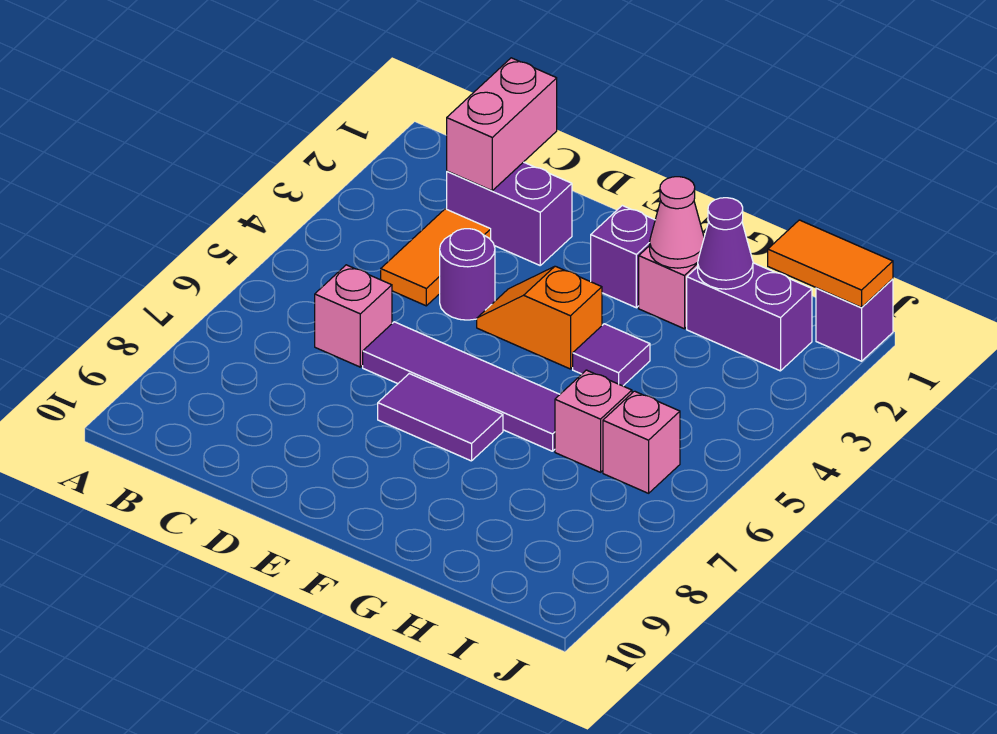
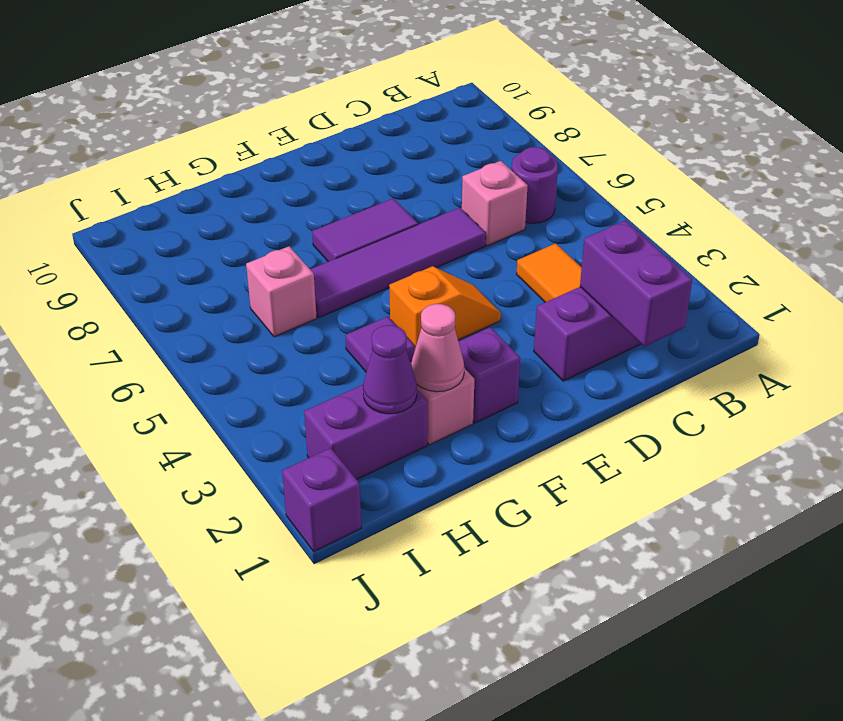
pink brick C1:C2 level 2 -> purple brick C1:C2 level 2
purple round brick D4 level 1 -> purple round brick B6 level 1
orange tile I1:J1 level 2 -> none
pink brick I6 level 1 -> none

